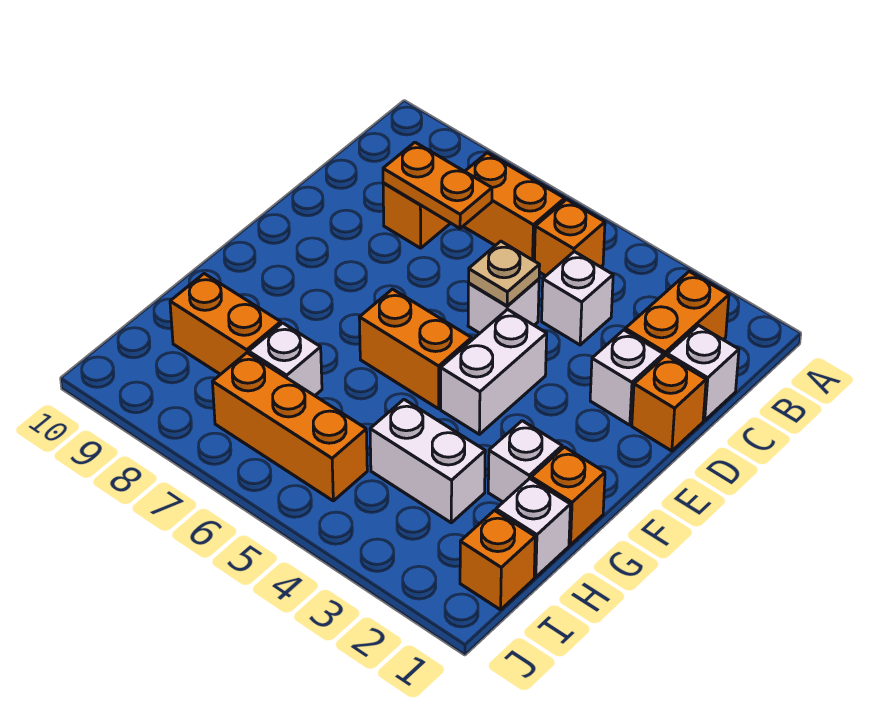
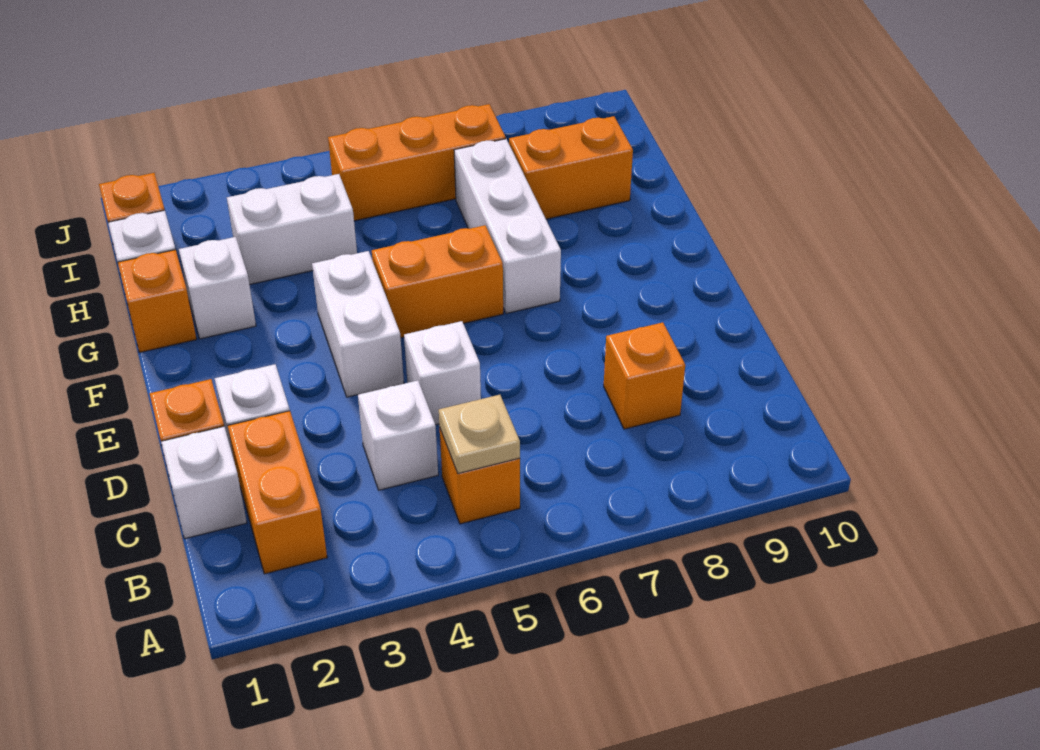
orange brick B6:B7 level 1 -> none
orange plate C7:C8 level 2 -> none
tan plate D5 level 2 -> tan plate B5 level 2
white brick H7 level 1 -> white brick F7:H7 level 1

